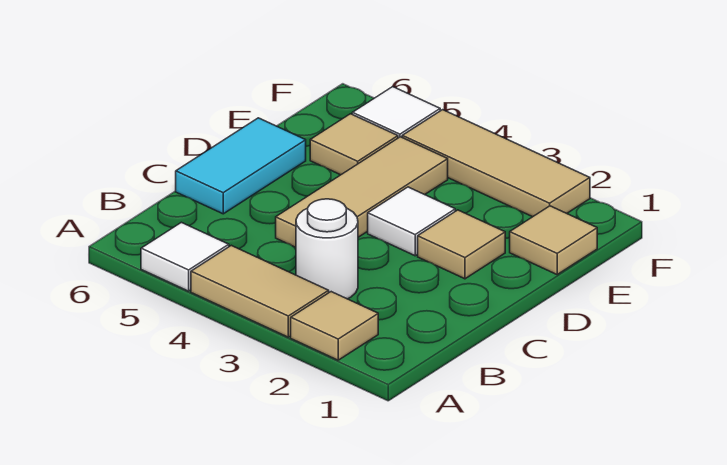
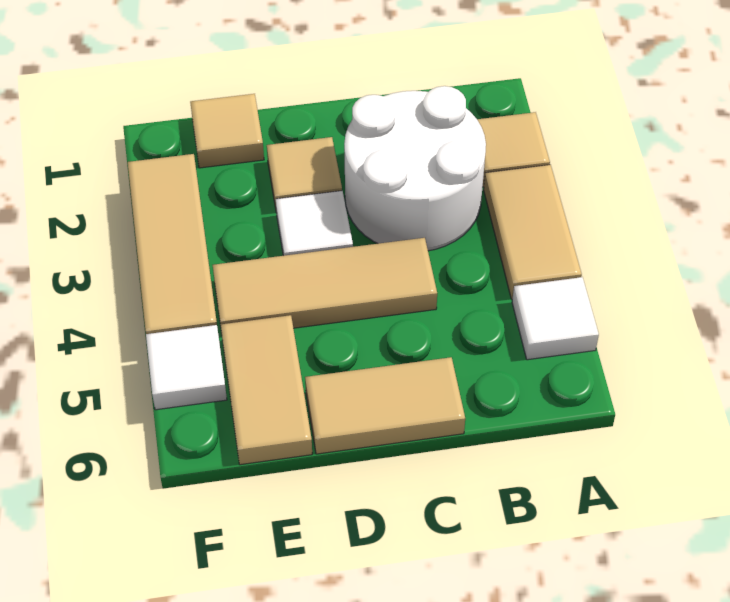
white round brick B3 level 1 -> white round brick B2:C3 level 1
cyan tile C6:D6 level 1 -> tan tile C6:D6 level 1
tan tile E5 level 1 -> tan tile E5:E6 level 1

